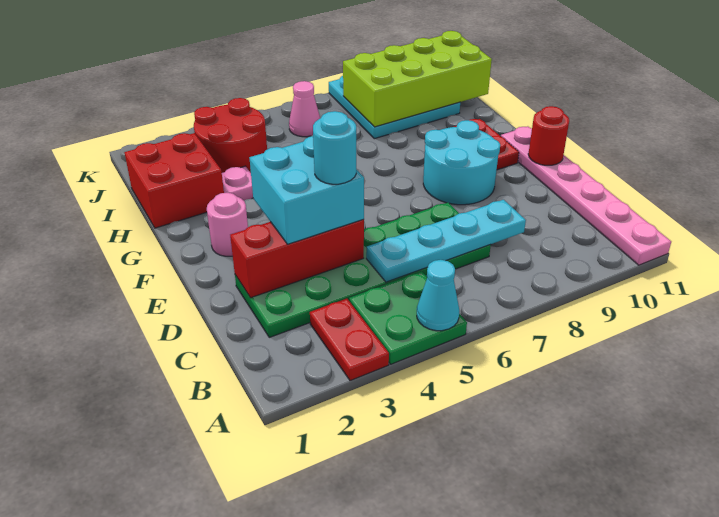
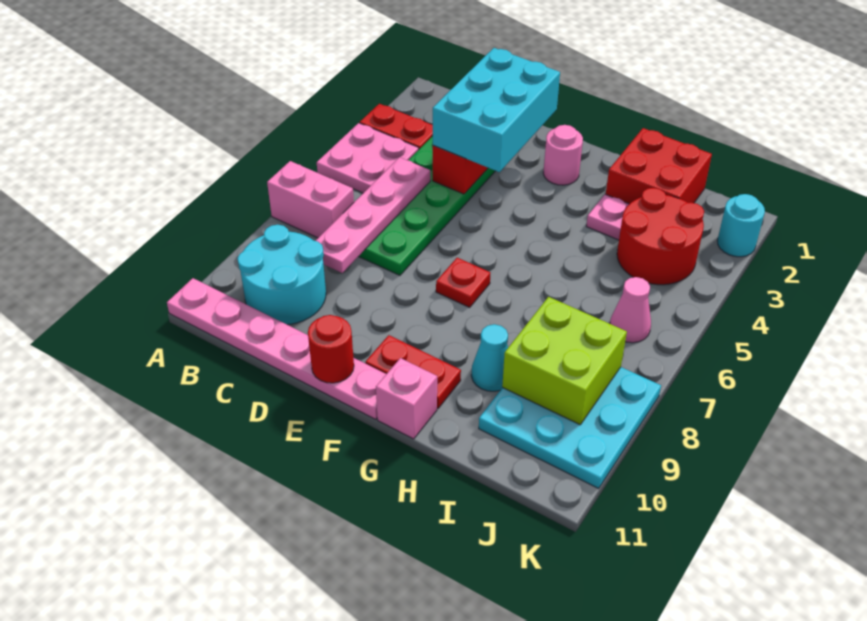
green plate A4:B5 level 1 -> pink plate A4:B5 level 1
cyan cone A5 level 2 -> cyan cone H9 level 1
none -> pink brick A7:B7 level 1
cyan plate C5:C8 level 2 -> pink plate C5:C8 level 2
cyan brick D3:E4 level 3 -> cyan brick D2:E4 level 3
cyan round brick D4 level 4 -> cyan round brick K2 level 1
cyan round brick E8:F9 level 1 -> cyan round brick B9:C10 level 1
none -> red plate F7 level 1
none -> pink brick G11 level 1
lime brick I8:J11 level 2 -> lime brick I8:J9 level 2

